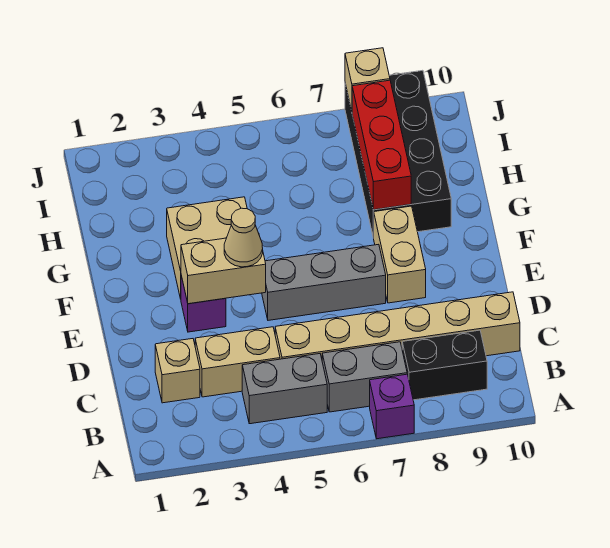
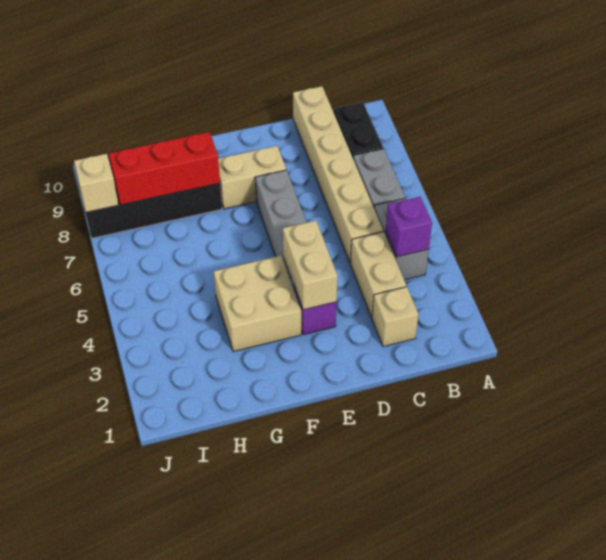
purple brick A7 level 1 -> purple brick B4 level 2
tan cone E4 level 3 -> none

